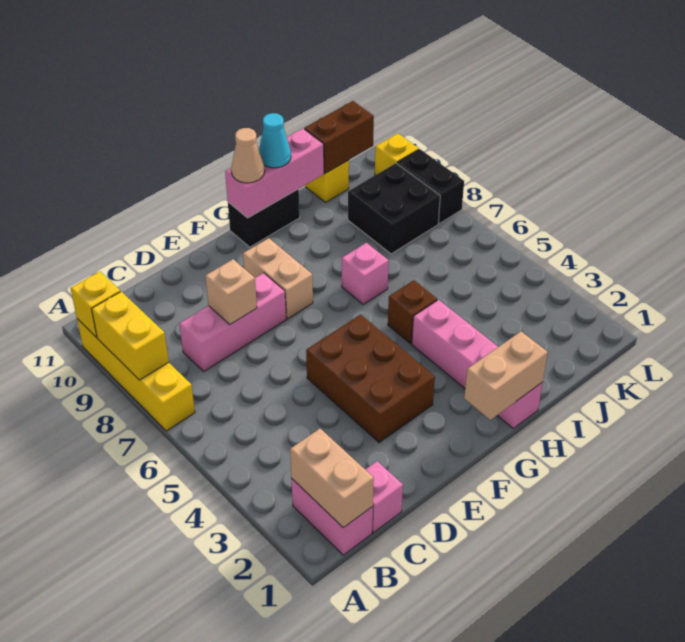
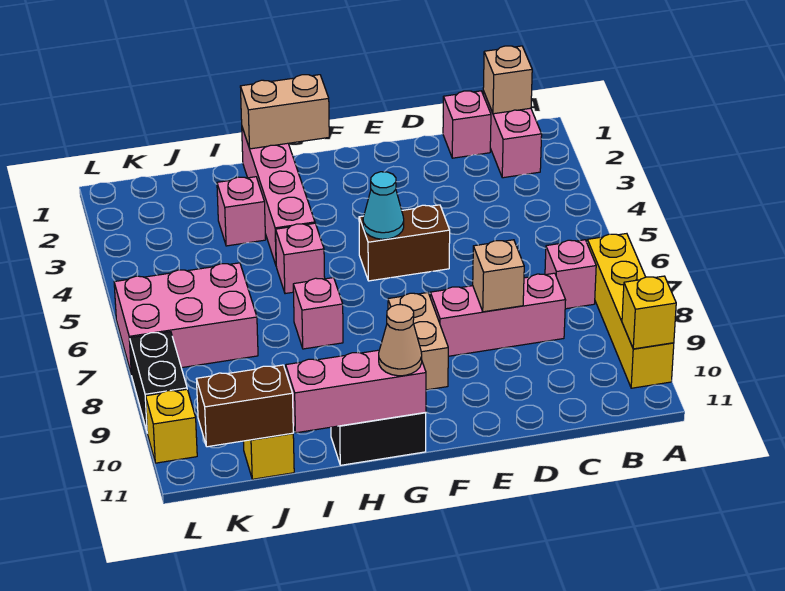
yellow brick A8:A9 level 2 -> none
tan brick B1:B2 level 2 -> tan brick B1 level 2
none -> pink brick B7 level 1
brown brick E3:F5 level 1 -> brown brick E5:F5 level 1
brown brick H5 level 1 -> pink brick H5 level 1
cyan cone H11 level 3 -> cyan cone F5 level 2
none -> pink brick I3 level 1
none -> pink brick J6:L7 level 1
black brick J8:K9 level 1 -> none

